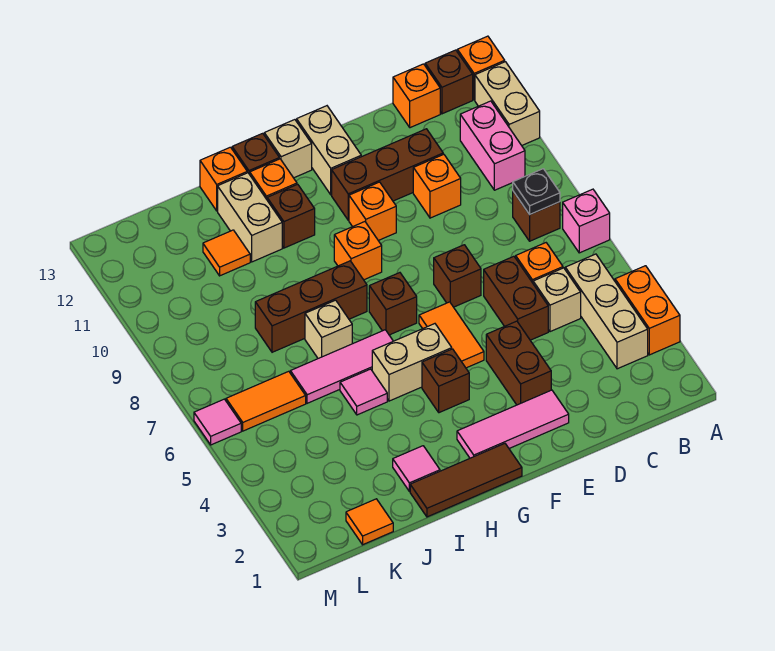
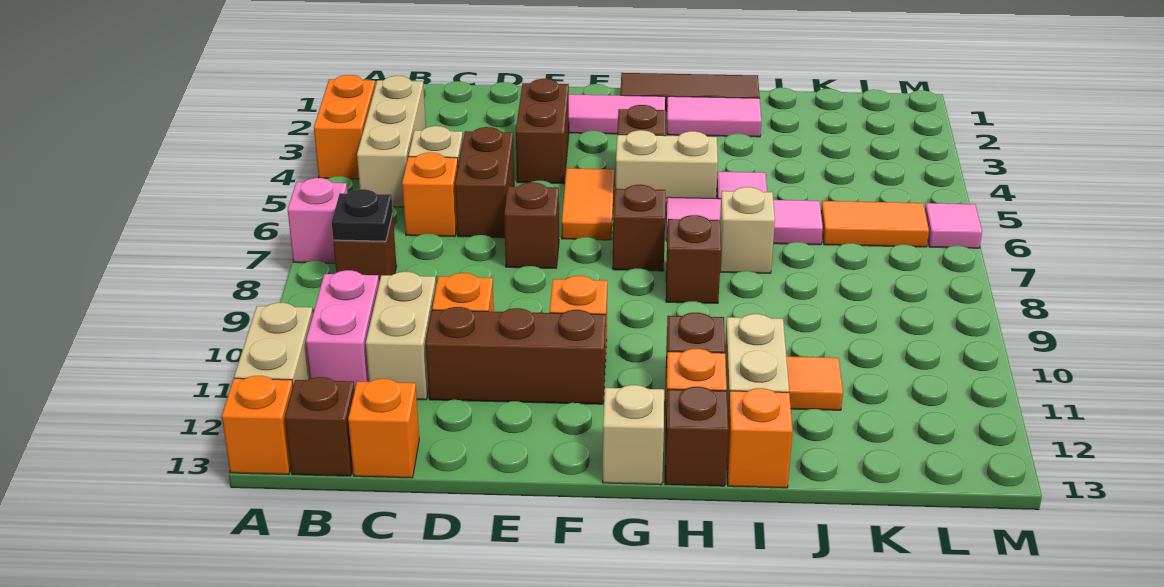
tan brick F12:F13 level 1 -> tan brick C10:C11 level 1
orange brick G9 level 1 -> none
brown brick H8:J8 level 1 -> brown brick H8 level 1
pink tile I2 level 1 -> pink tile H2:I2 level 1
orange tile K1 level 1 -> none

